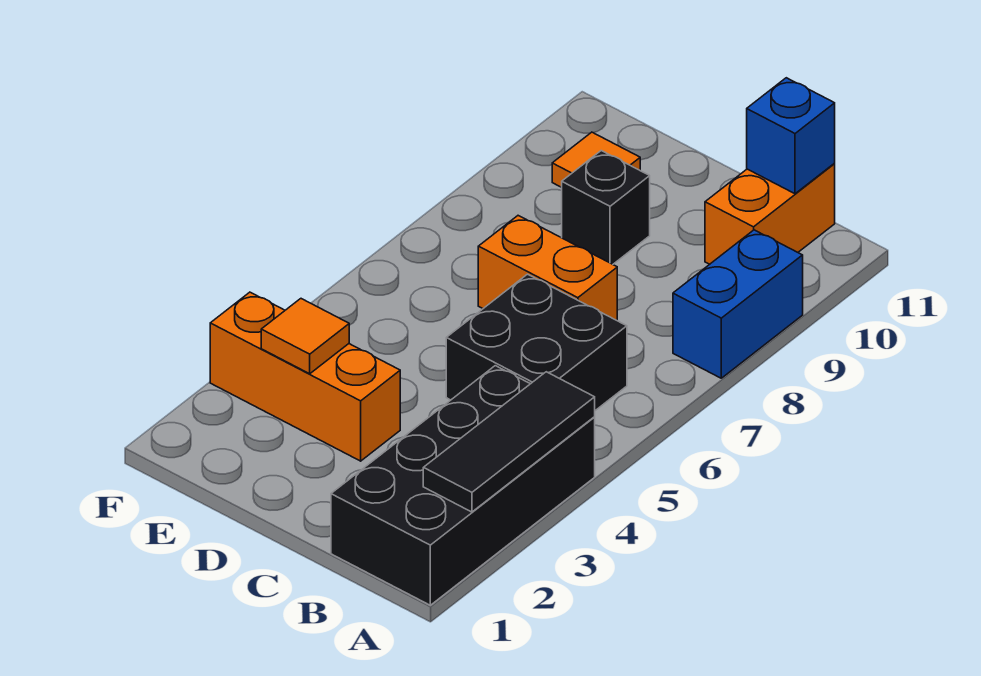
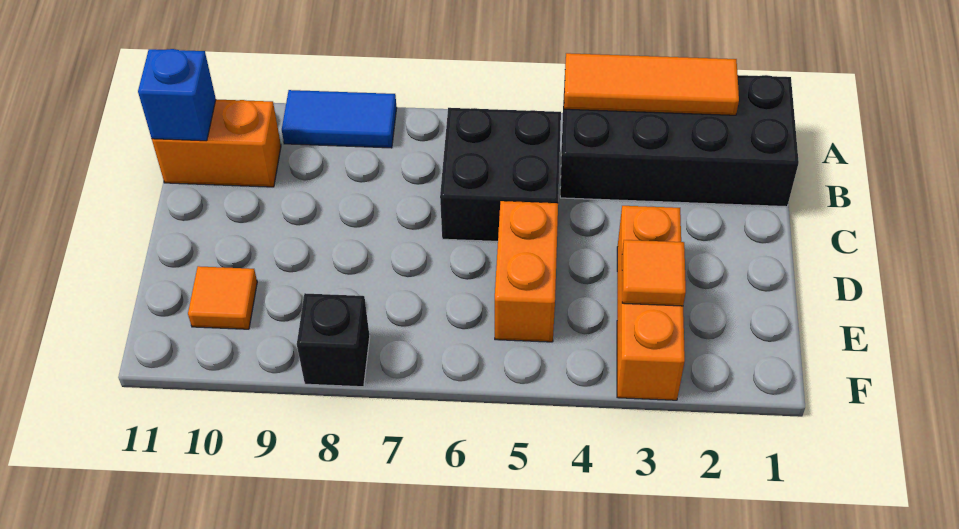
black tile A2:A4 level 2 -> orange tile A2:A4 level 2
blue brick A8:A9 level 1 -> blue tile A8:A9 level 1
orange brick C7:D7 level 1 -> orange brick D5:E5 level 1
black brick D9 level 1 -> black brick F8 level 1

